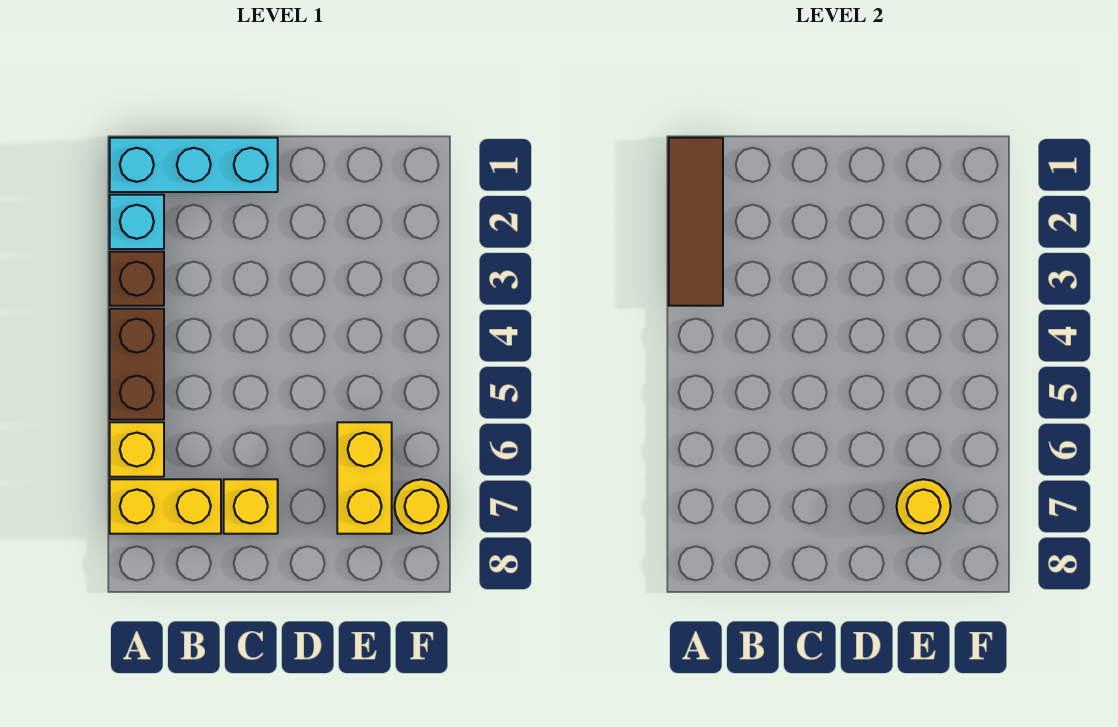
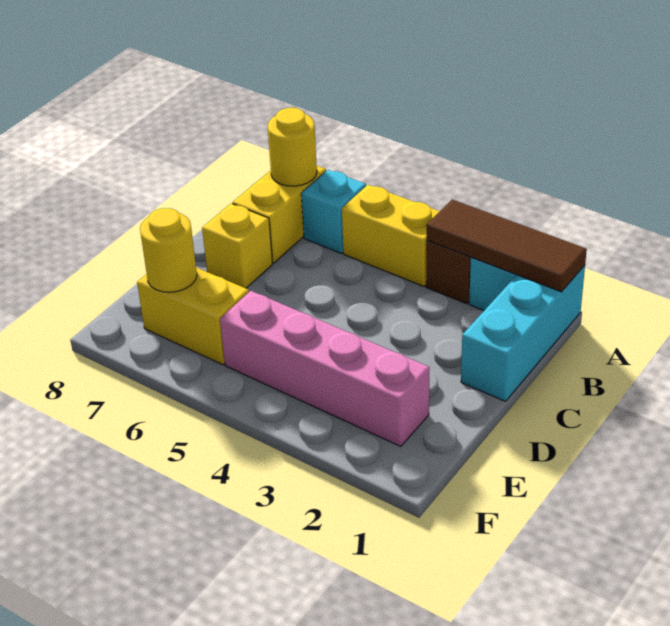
brown brick A4:A5 level 1 -> yellow brick A4:A5 level 1
yellow brick A6 level 1 -> cyan brick A6 level 1
none -> pink brick E2:E5 level 1
yellow round brick F7 level 1 -> yellow round brick A7 level 2

